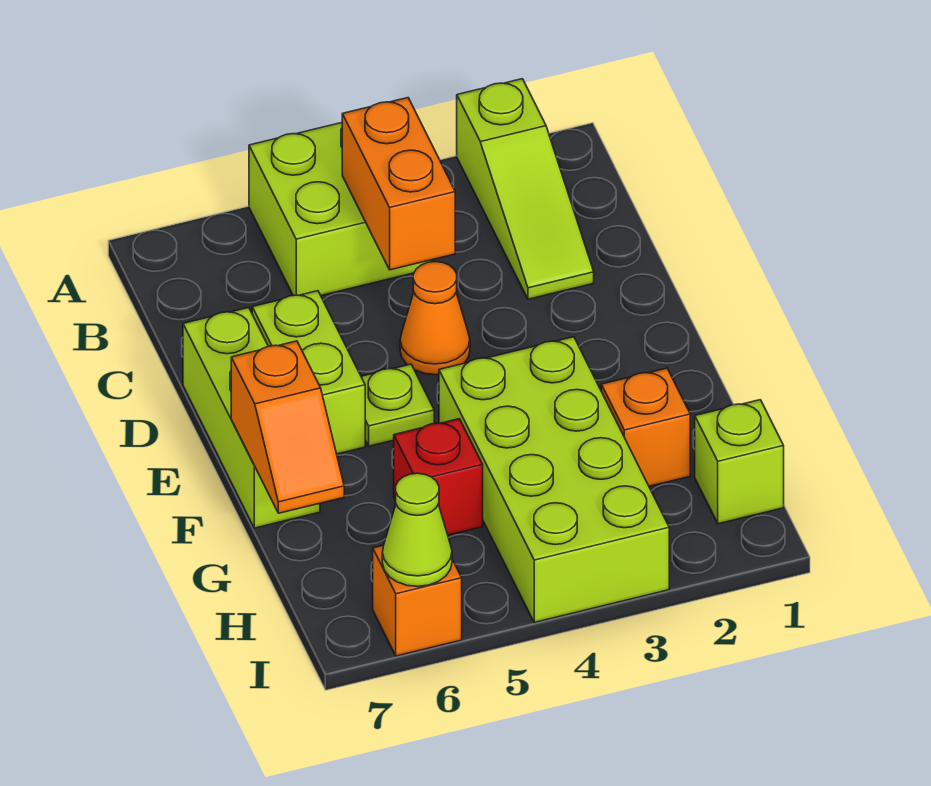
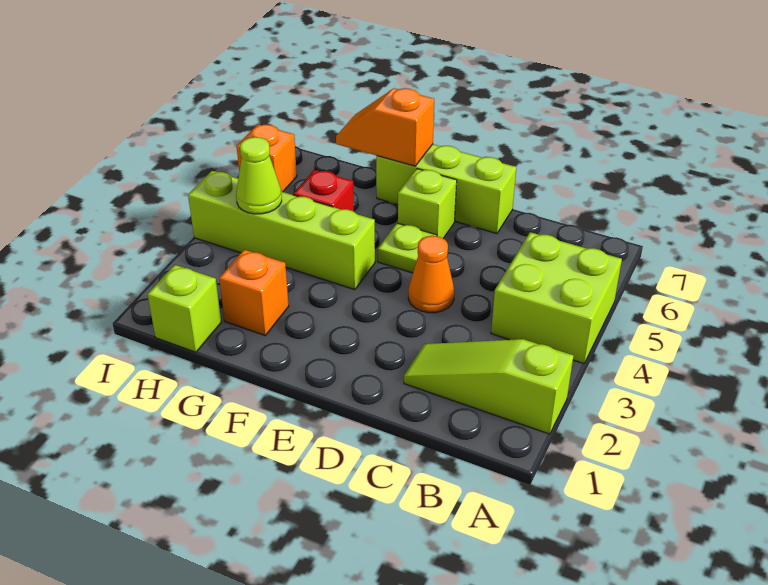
orange brick B4:C4 level 2 -> none
lime brick D6:E6 level 1 -> lime brick E6 level 1
lime brick F3:I4 level 1 -> lime brick F4:I4 level 1
lime cone I6 level 2 -> lime cone H4 level 2

